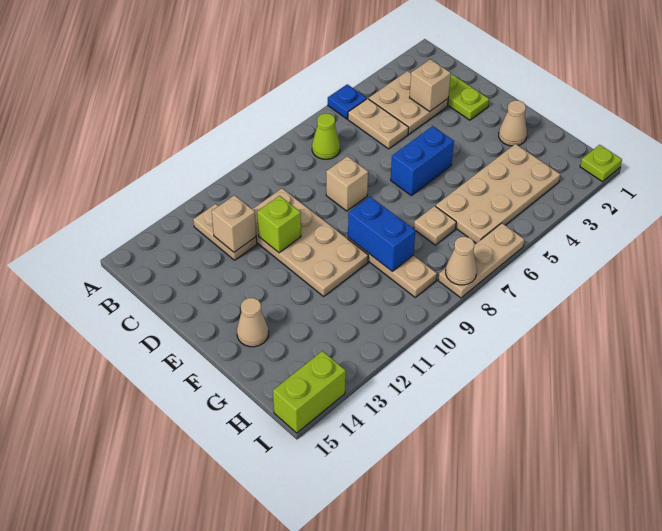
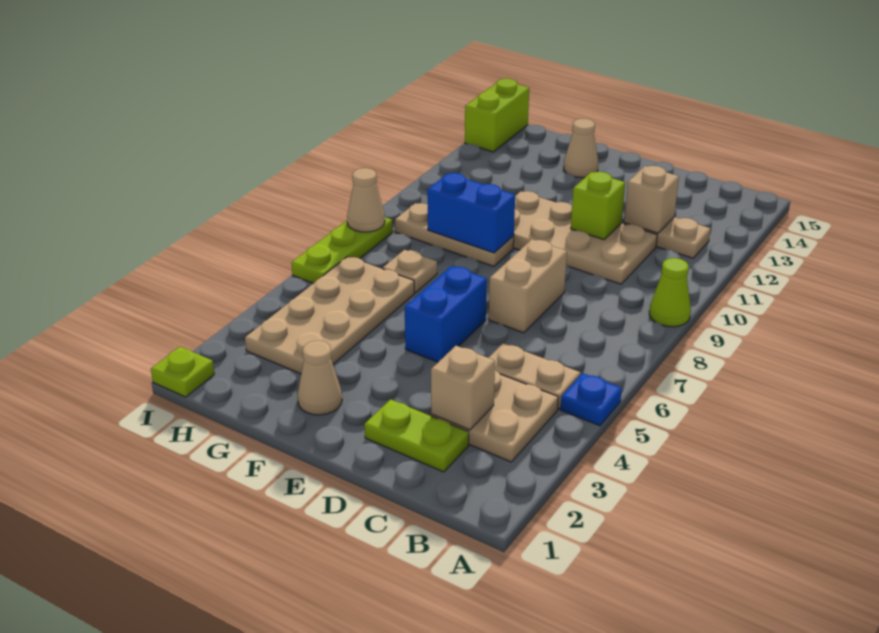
lime cone B7 level 1 -> lime cone A9 level 1
tan brick D8 level 1 -> tan brick D7:D8 level 1
tan plate I6:I8 level 1 -> lime plate I6:I8 level 1

